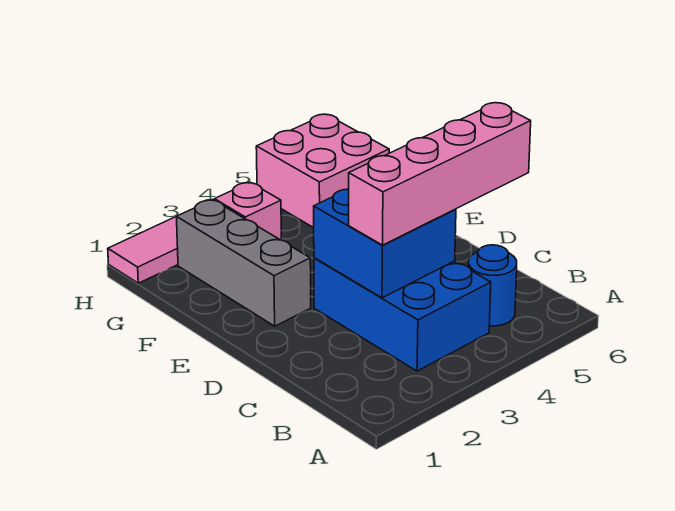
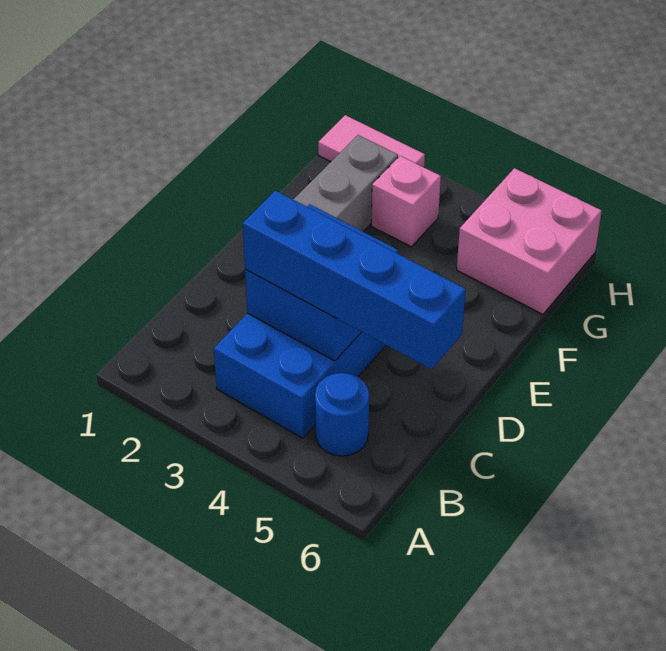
pink brick C3:C6 level 3 -> blue brick C3:C6 level 3

